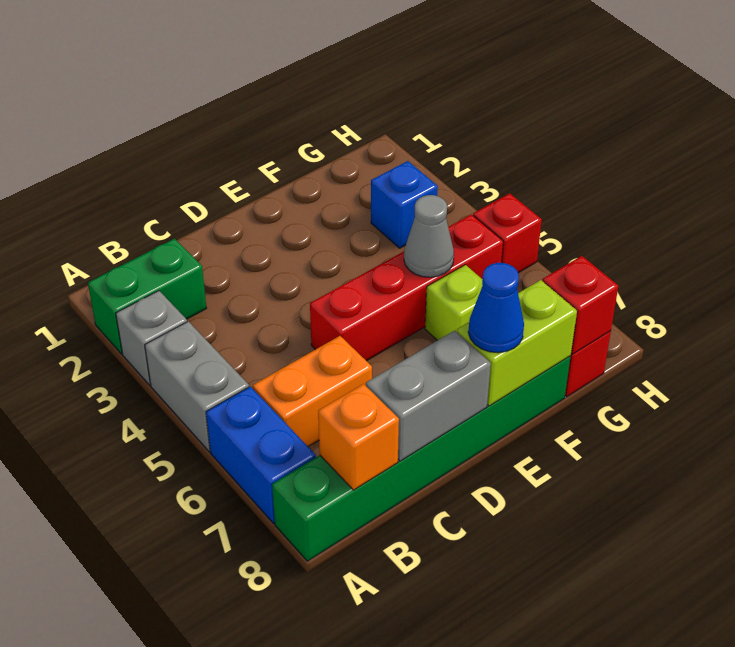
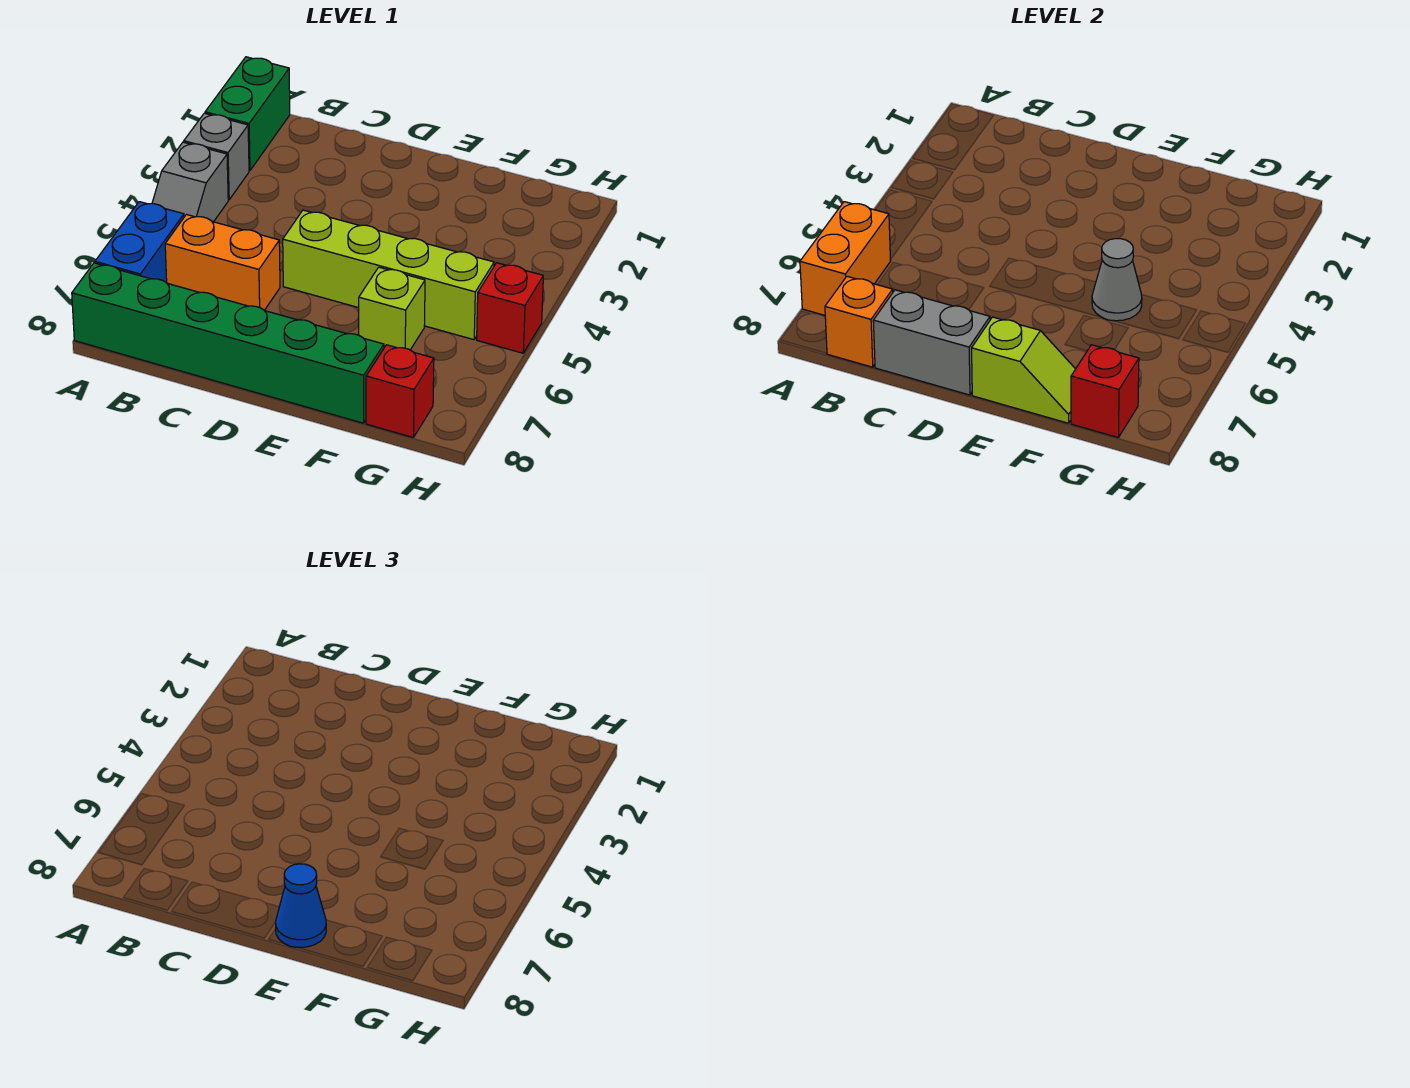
green brick A2:B2 level 1 -> green brick A1:A2 level 1
grey brick A4:A5 level 1 -> grey slope A4:A5 level 1 top 4
none -> orange brick A6:A7 level 2
red brick D5:G5 level 1 -> lime brick D5:G5 level 1
lime brick E8:F8 level 2 -> lime slope E8:F8 level 2 top E
blue brick G3 level 1 -> none

